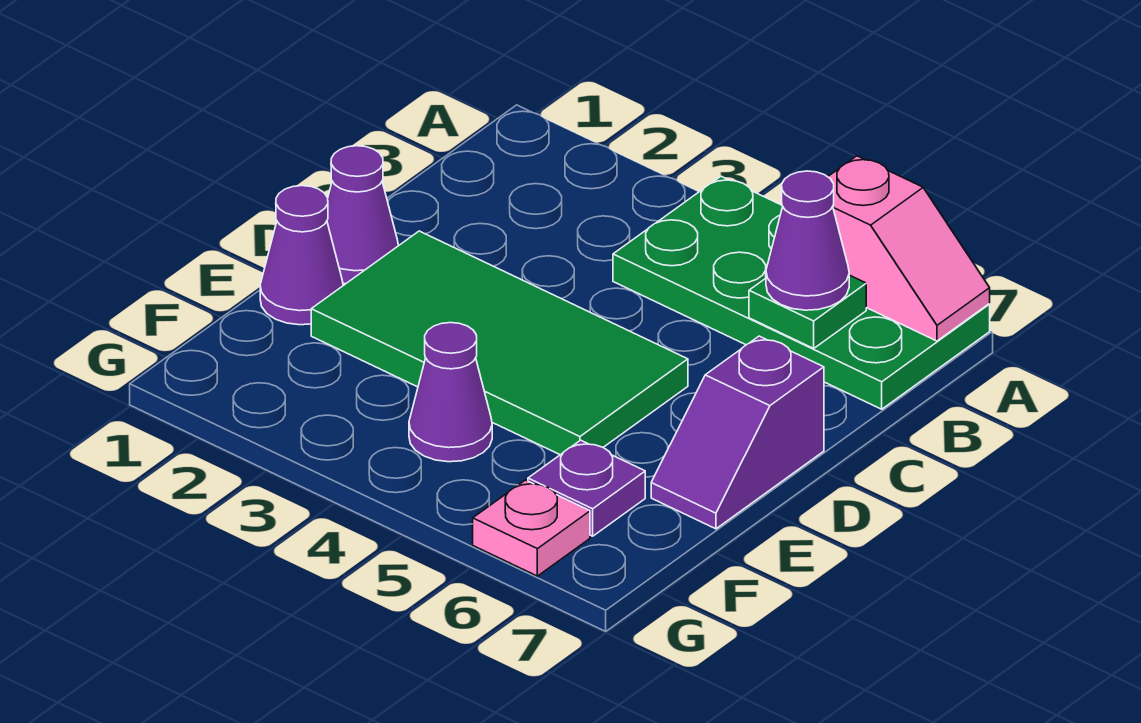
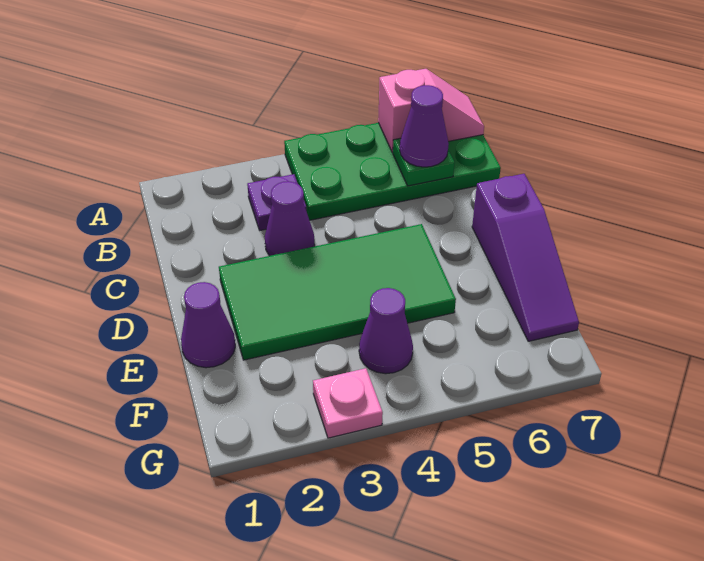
purple cone D1 level 1 -> purple cone C3 level 1
purple slope D7:E7 level 1 top D -> purple slope D7:F7 level 1 top D
purple plate F6 level 1 -> purple plate B3 level 1
pink plate G6 level 1 -> pink plate G3 level 1

